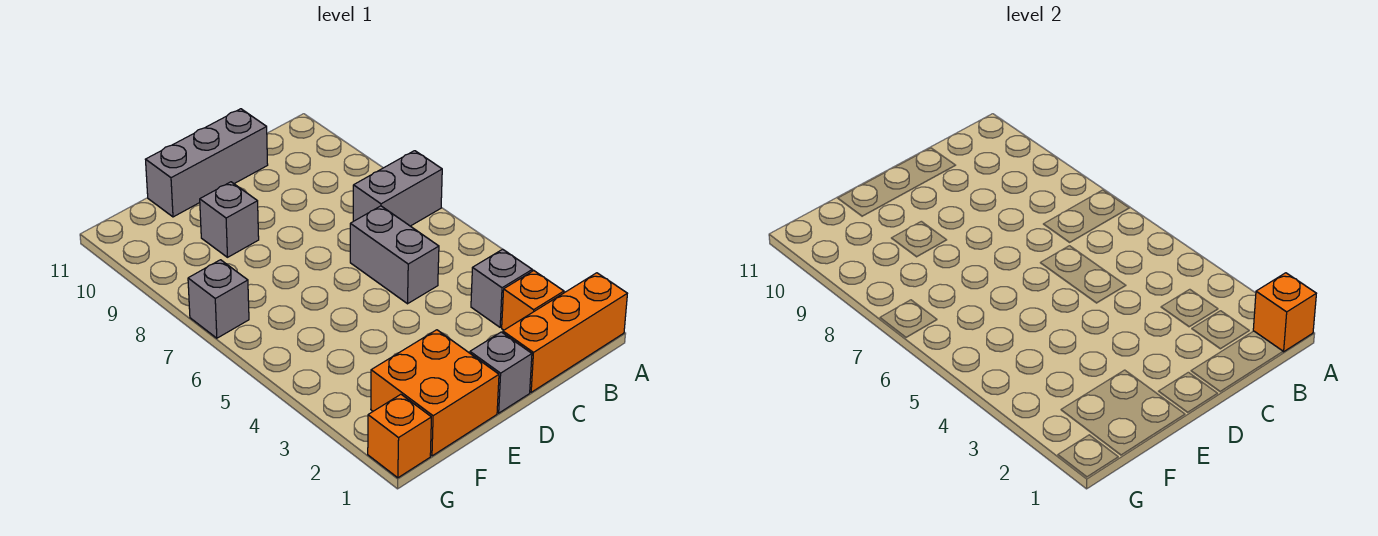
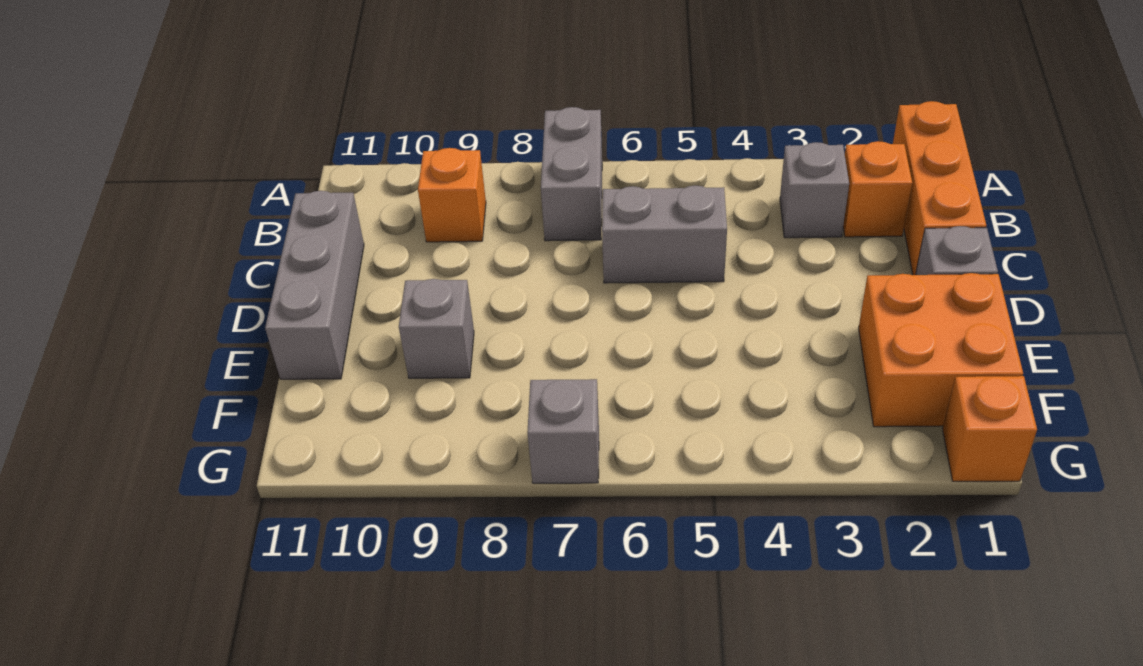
orange brick A1 level 2 -> orange brick B9 level 1

